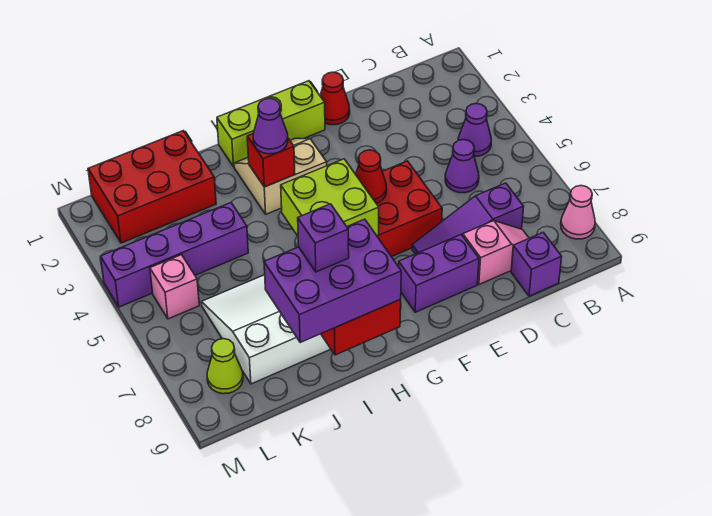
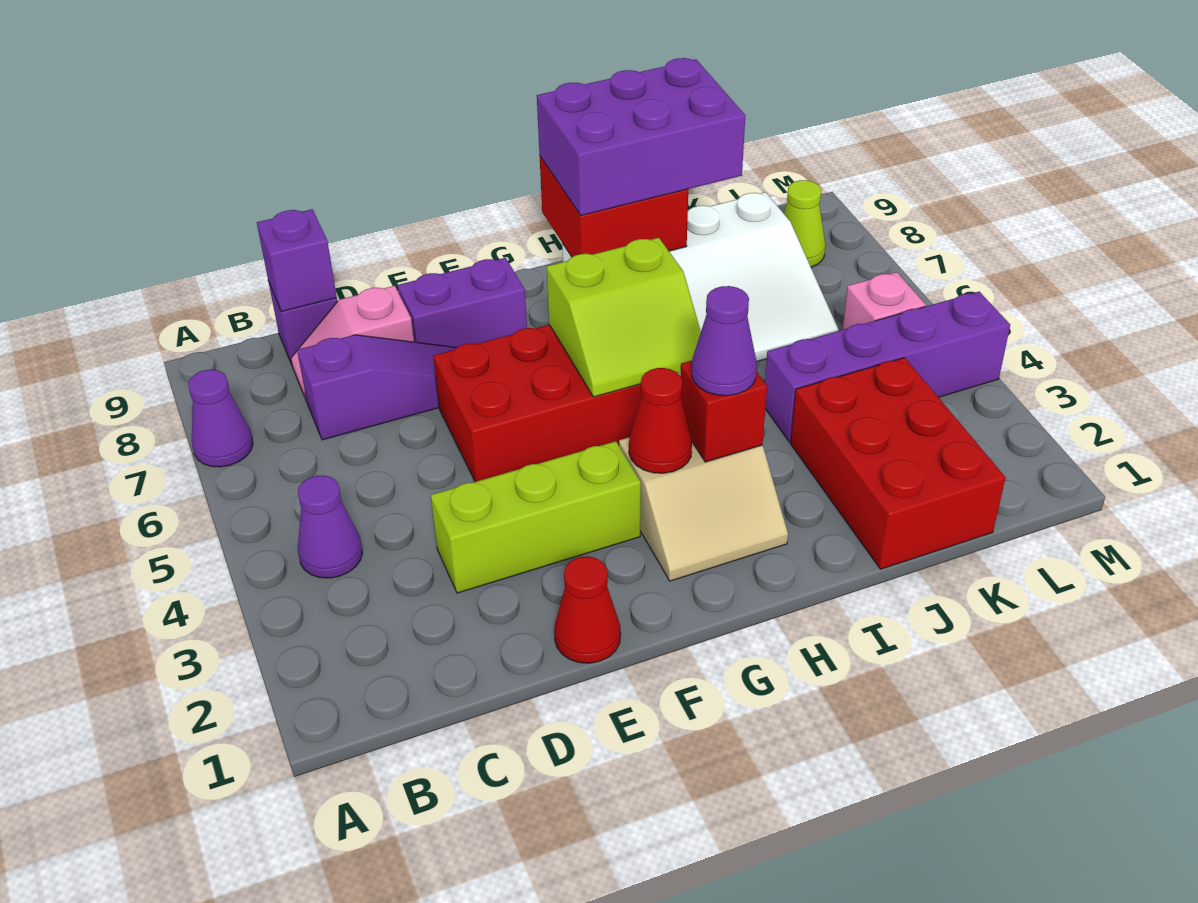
pink cone A8 level 1 -> none
purple cone C5 level 1 -> purple cone A7 level 1
lime brick F1:H1 level 1 -> lime brick D3:F3 level 1
red cone F5 level 2 -> red cone G3 level 2
lime brick G5:H6 level 2 -> lime slope G5:H6 level 2 top 6
purple brick I8 level 4 -> purple brick C9 level 2
red brick J1:L2 level 1 -> red brick J1:K3 level 1

